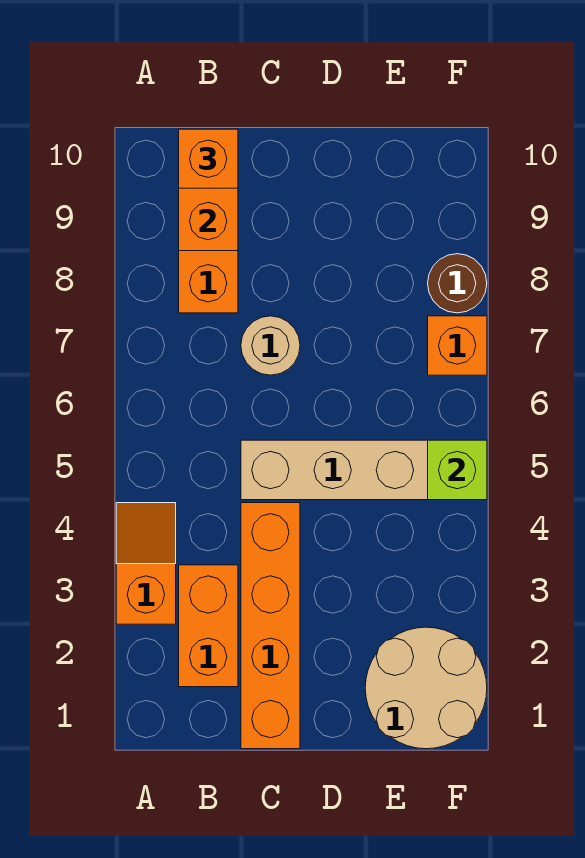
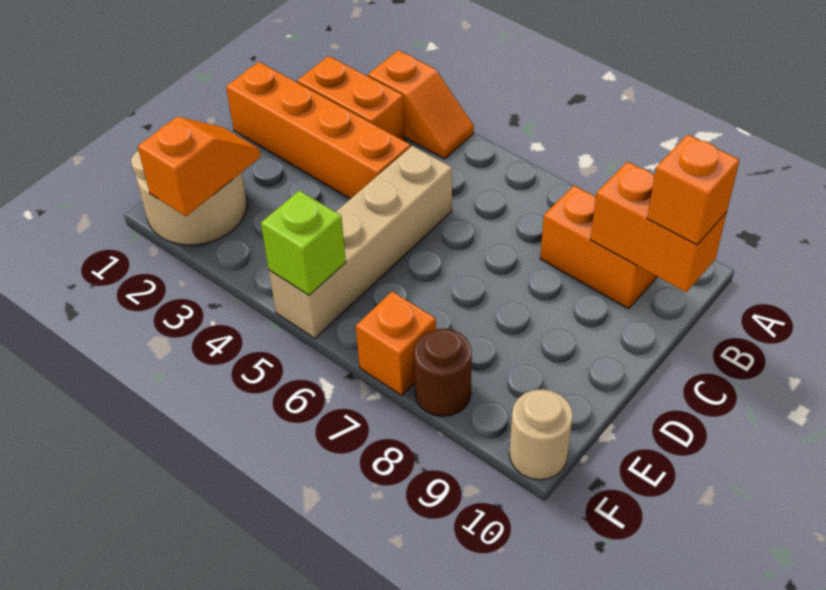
tan round brick C7 level 1 -> tan round brick F10 level 1
none -> orange slope E2:F2 level 2 top F

